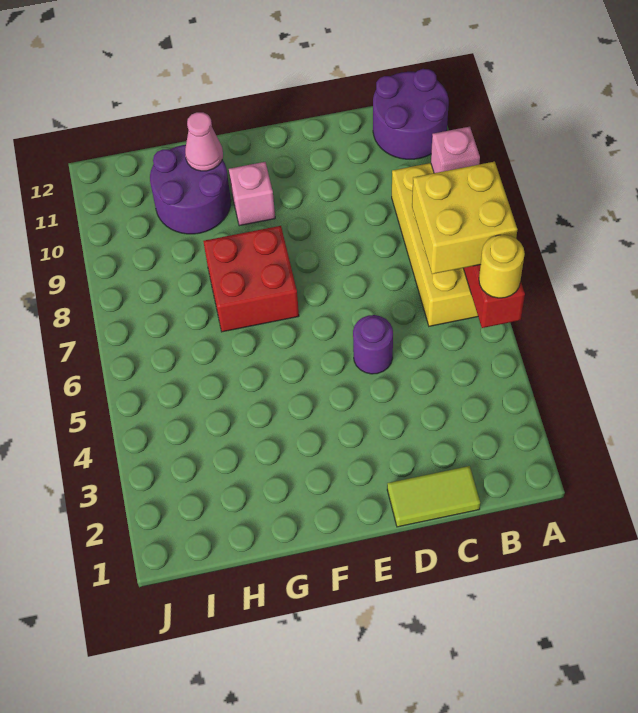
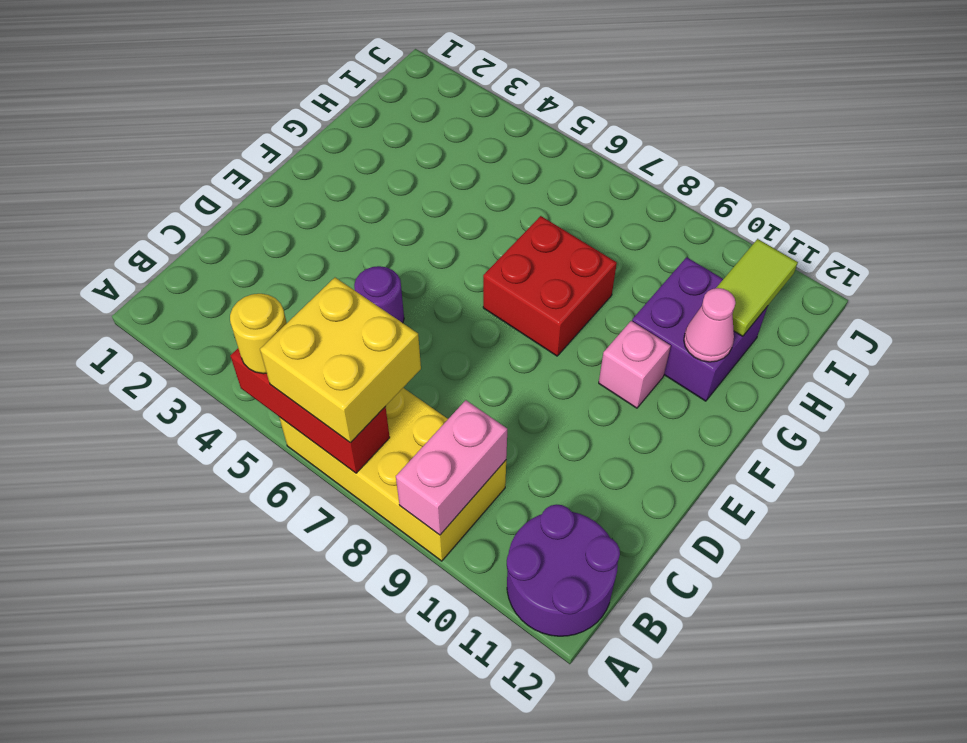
pink brick A9 level 2 -> pink brick A9:B9 level 2
lime tile C1:D1 level 1 -> lime tile H11:I11 level 2
purple round brick G10:H11 level 1 -> purple brick G10:H11 level 1

